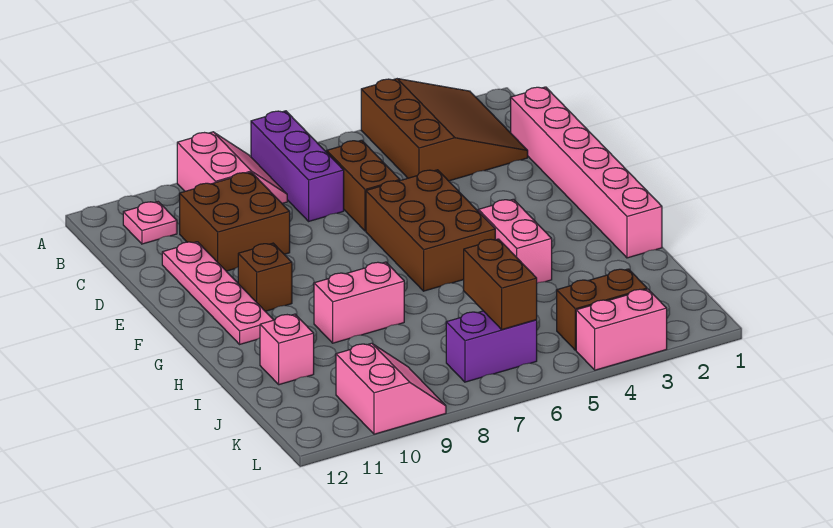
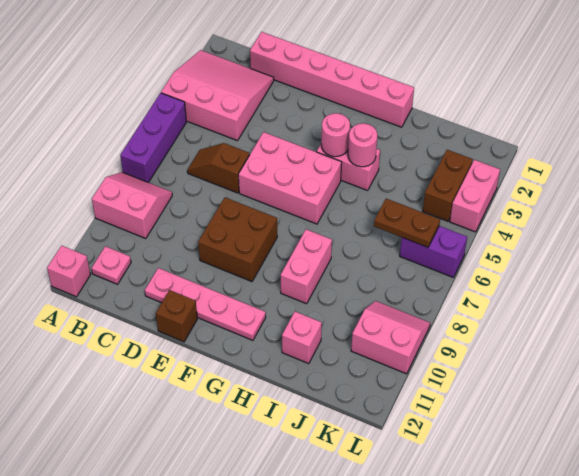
brown slope A2:C4 level 1 top 4 -> pink slope A2:C4 level 1 top 4
purple brick A7:C7 level 1 -> purple brick A5:A7 level 1
none -> pink brick A12 level 1
brown brick C6:D6 level 1 -> brown slope C6:D6 level 1 top D
brown brick C9:D10 level 1 -> brown brick E8:F9 level 1
brown brick E5:G6 level 1 -> pink brick E5:G6 level 1
brown brick F10 level 1 -> brown brick E12 level 1
none -> pink round brick G4 level 2
none -> pink round brick H4 level 2
brown brick J6:K6 level 2 -> brown plate J6:K6 level 2
purple brick K6:K7 level 1 -> purple brick K6:L6 level 1

